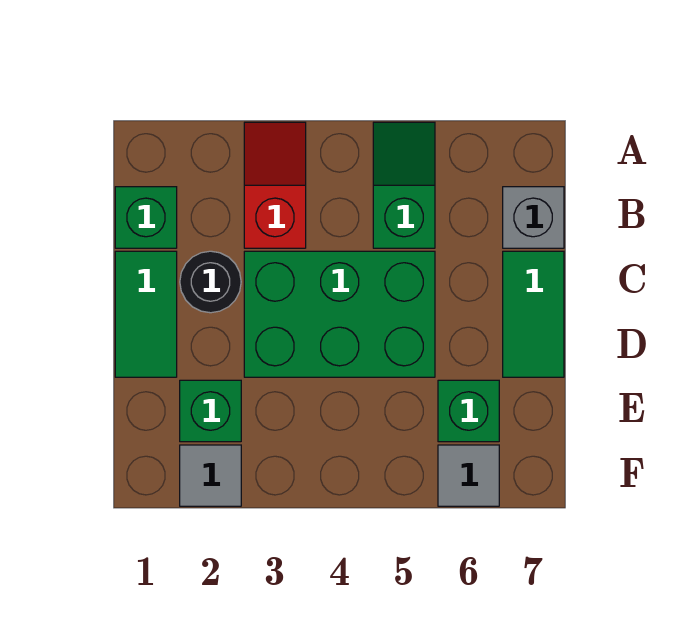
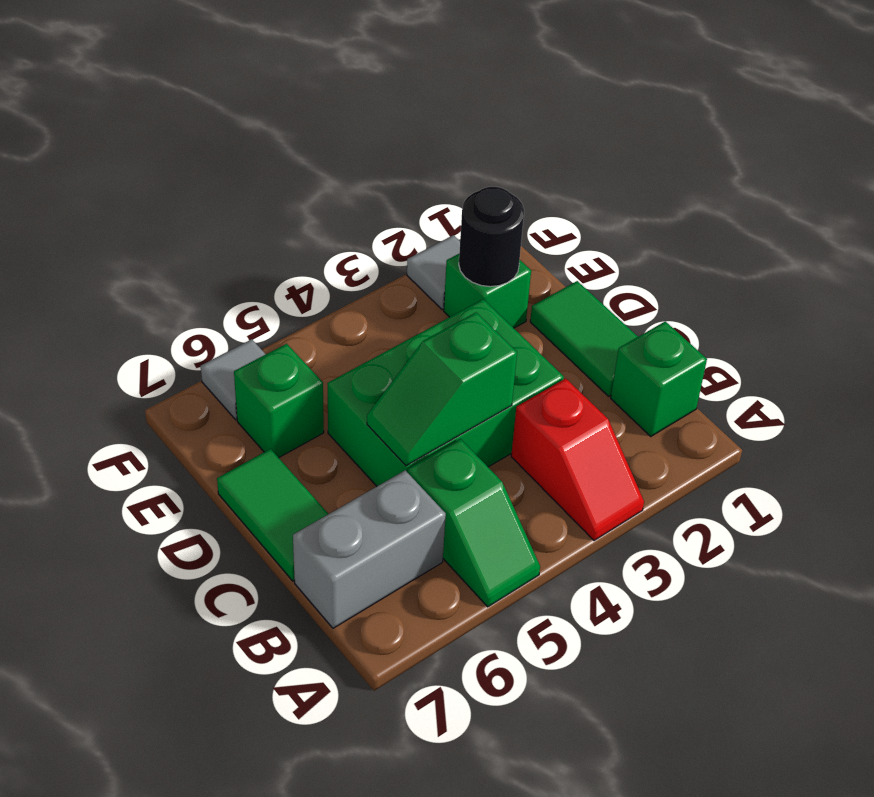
grey brick B7 level 1 -> grey brick B6:B7 level 1
black round brick C2 level 1 -> black round brick E2 level 2
none -> green slope C4:C5 level 2 top 4

